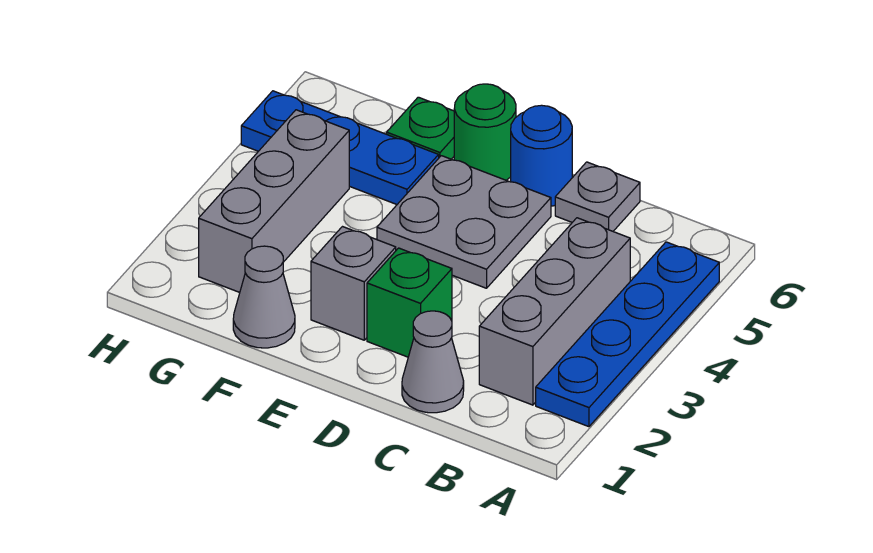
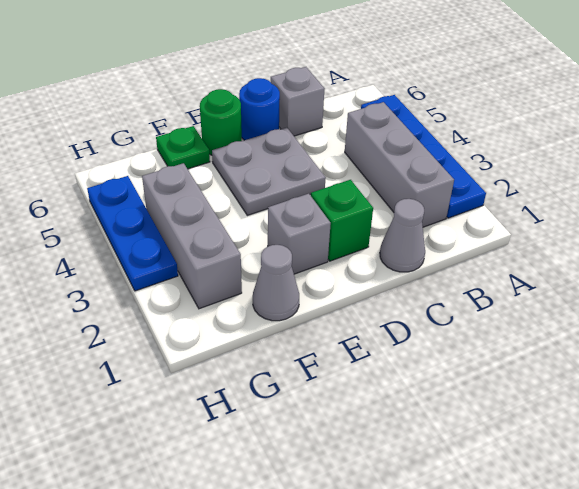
grey plate C6 level 1 -> grey brick C6 level 1
blue plate F5:H5 level 1 -> blue plate H3:H5 level 1

